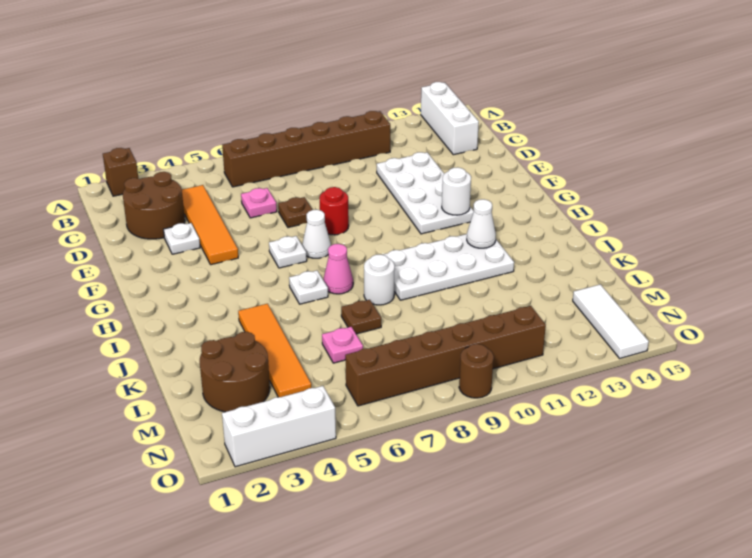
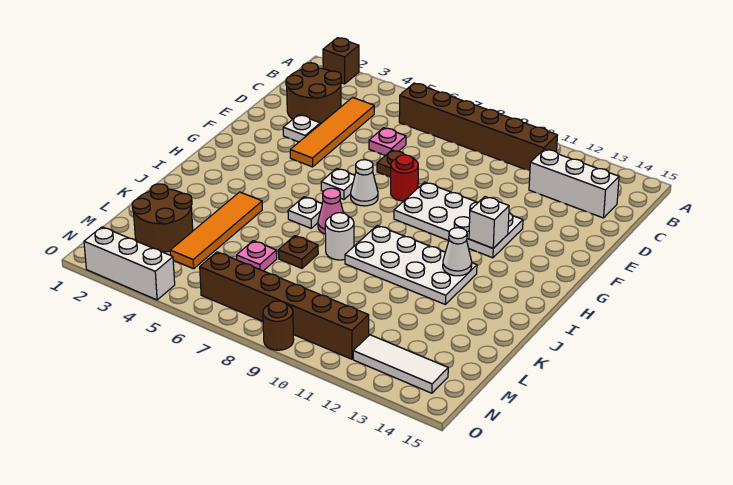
white brick A14:C14 level 1 -> white brick C12:C14 level 1
white plate D11:G12 level 1 -> white plate F9:G12 level 1
white round brick G12 level 2 -> white brick G12 level 2
white tile M14:O14 level 1 -> white tile N12:N14 level 1

